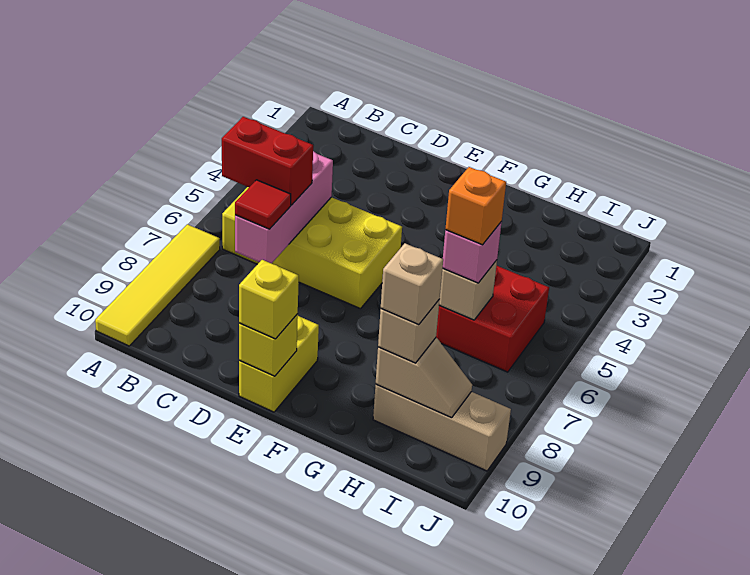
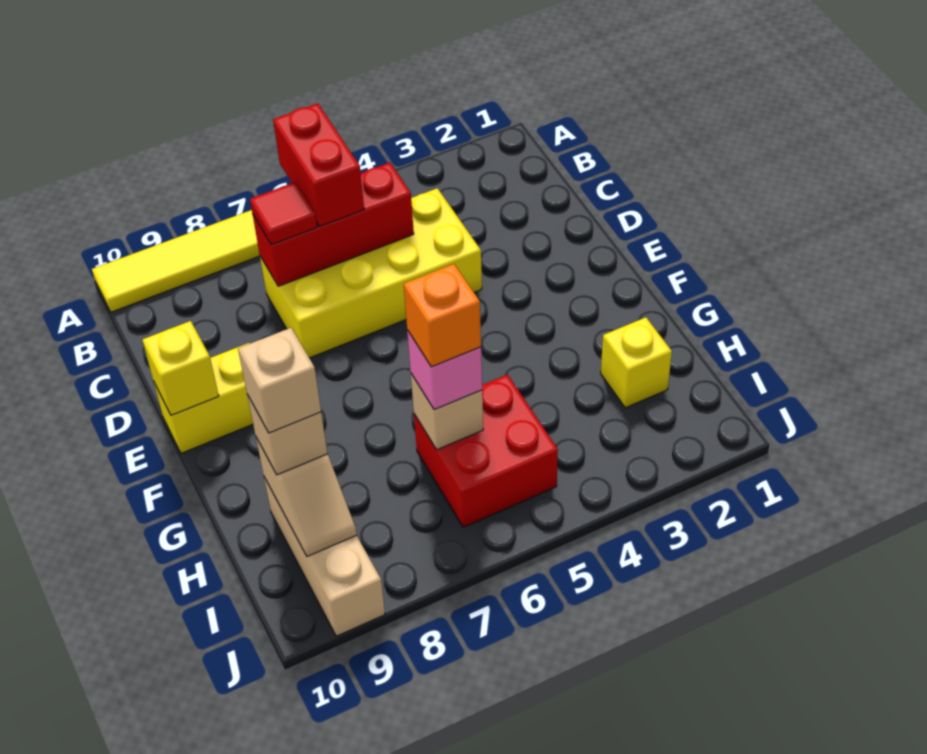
yellow brick B5:E6 level 1 -> yellow brick C4:D7 level 1
pink brick C5:C7 level 2 -> red brick C5:C7 level 2
yellow brick E10 level 3 -> yellow brick H2 level 1

